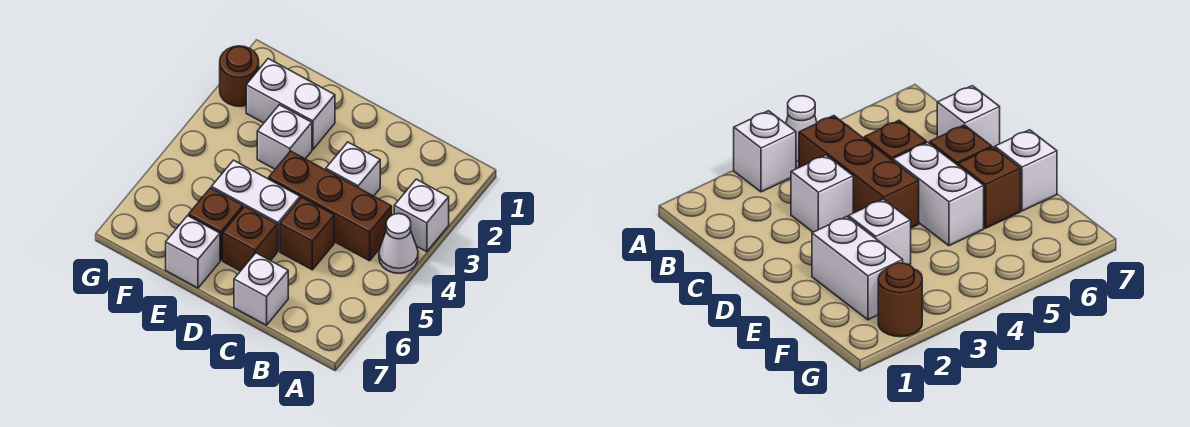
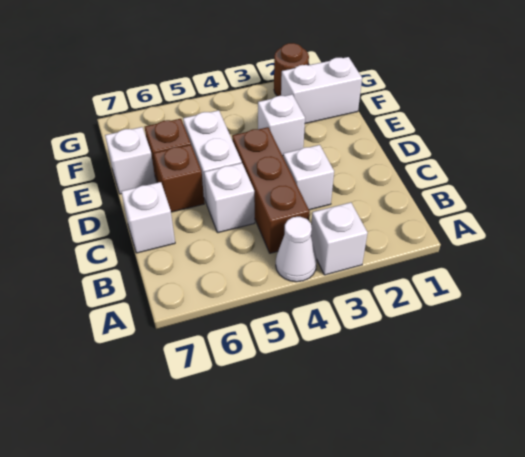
brown brick C5 level 1 -> white brick C5 level 1
white brick E2:F2 level 1 -> white brick F1:F2 level 1

